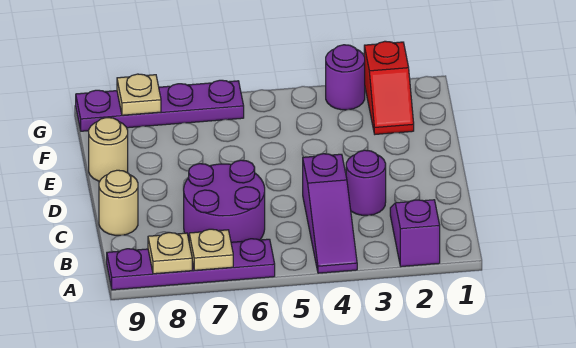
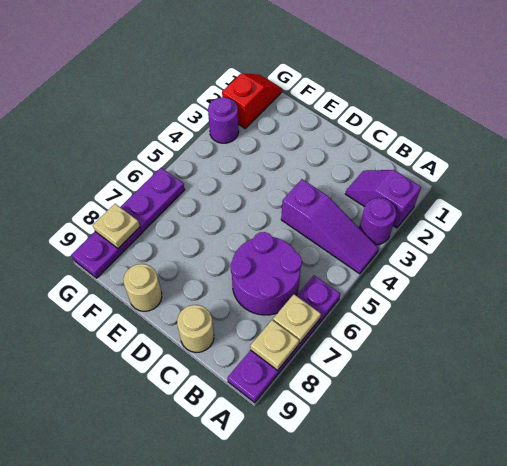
purple round brick C3 level 1 -> purple round brick A3 level 1
red slope F2:G2 level 1 top G -> red slope G1:G2 level 1 top 2

